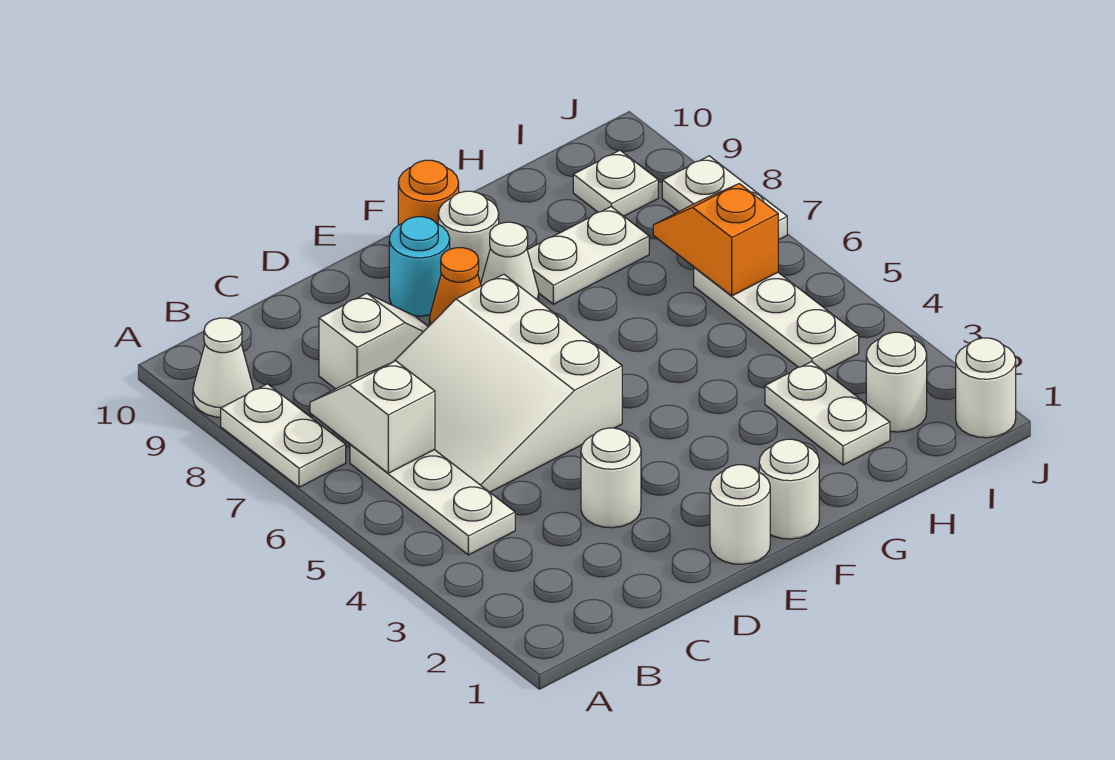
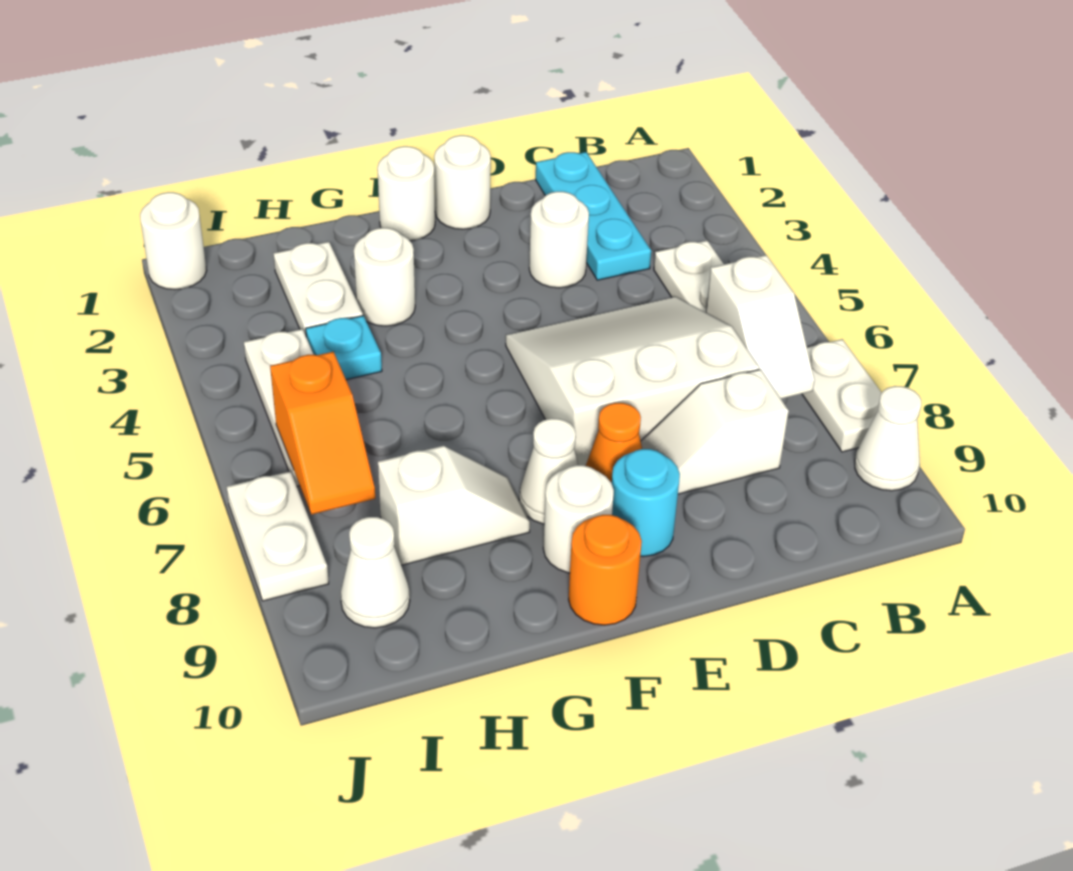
none -> cyan plate C1:C3 level 1
white slope C5:E7 level 1 top E -> white slope C5:E7 level 1 top 7
white plate G8:H8 level 1 -> white slope G8:H8 level 1 top H
none -> cyan plate H4 level 1
white round brick I2 level 1 -> white round brick G3 level 1
white plate I9 level 1 -> white cone I9 level 1

